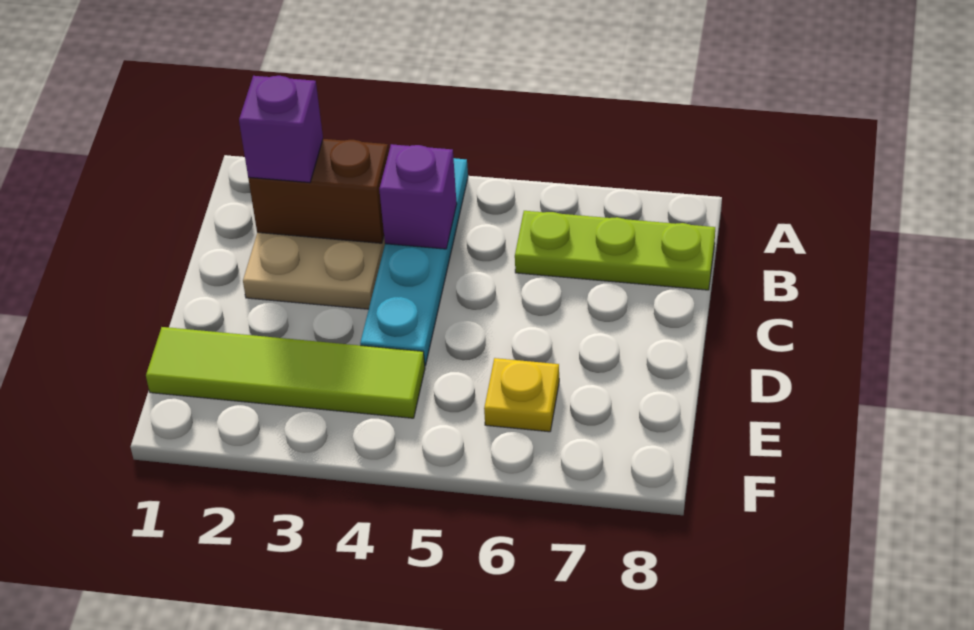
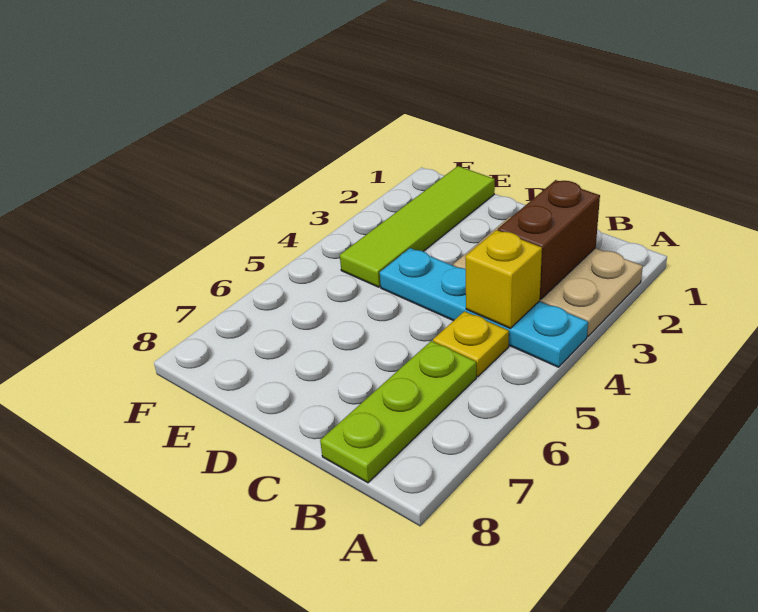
purple brick B2 level 3 -> none
purple brick B4 level 2 -> yellow brick B4 level 2
yellow plate E6 level 1 -> yellow plate B5 level 1

